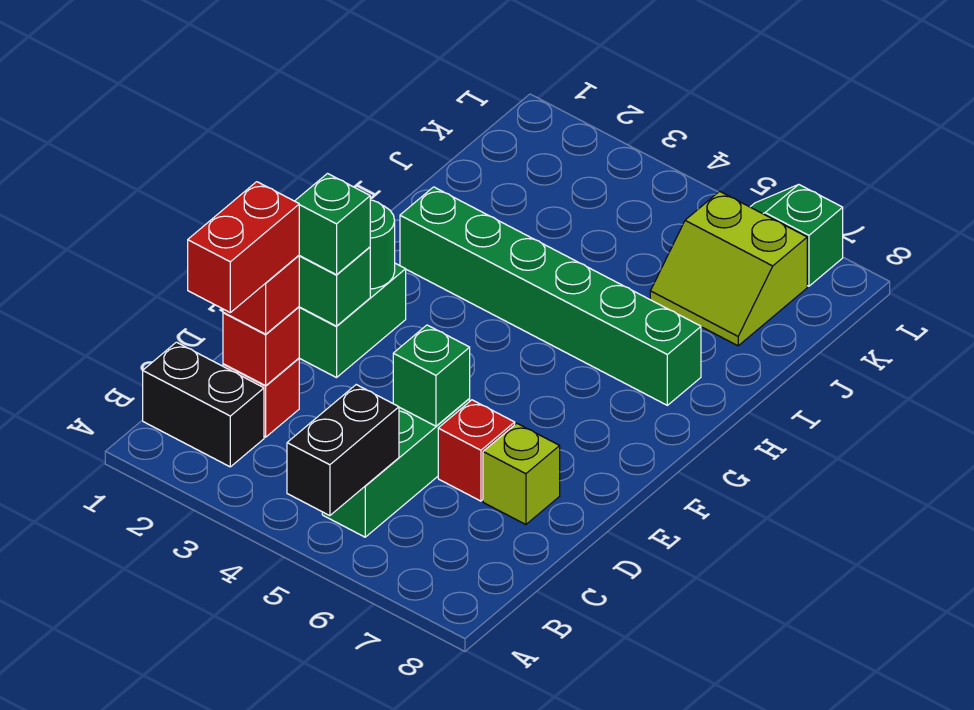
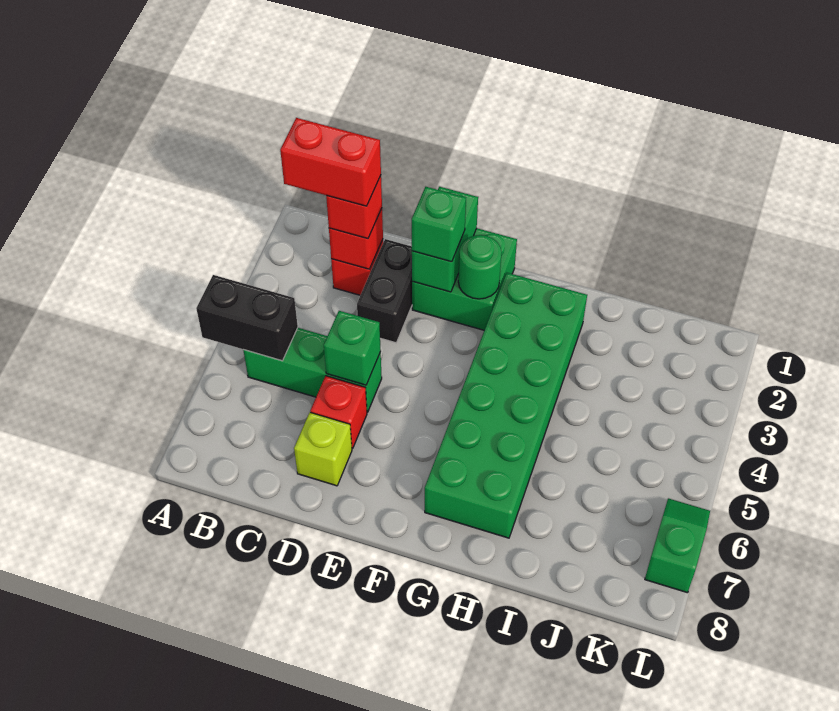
black brick B1:B2 level 1 -> black brick D2:D3 level 1
green brick H2:H7 level 1 -> green brick G2:H7 level 1
lime slope J6:K7 level 1 top K -> none

